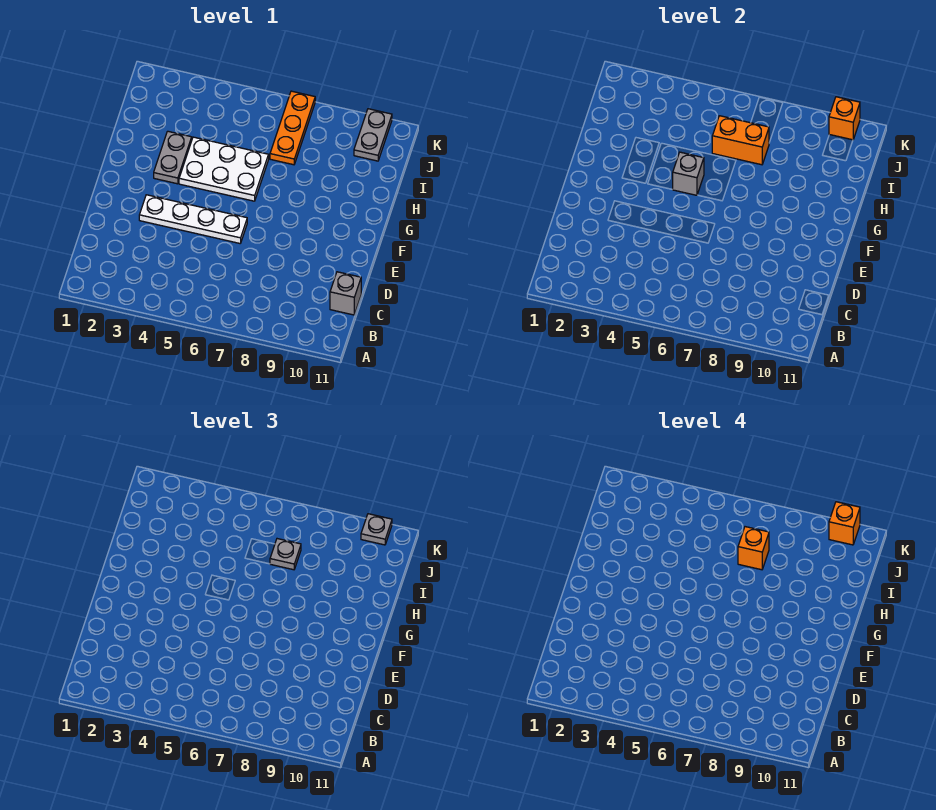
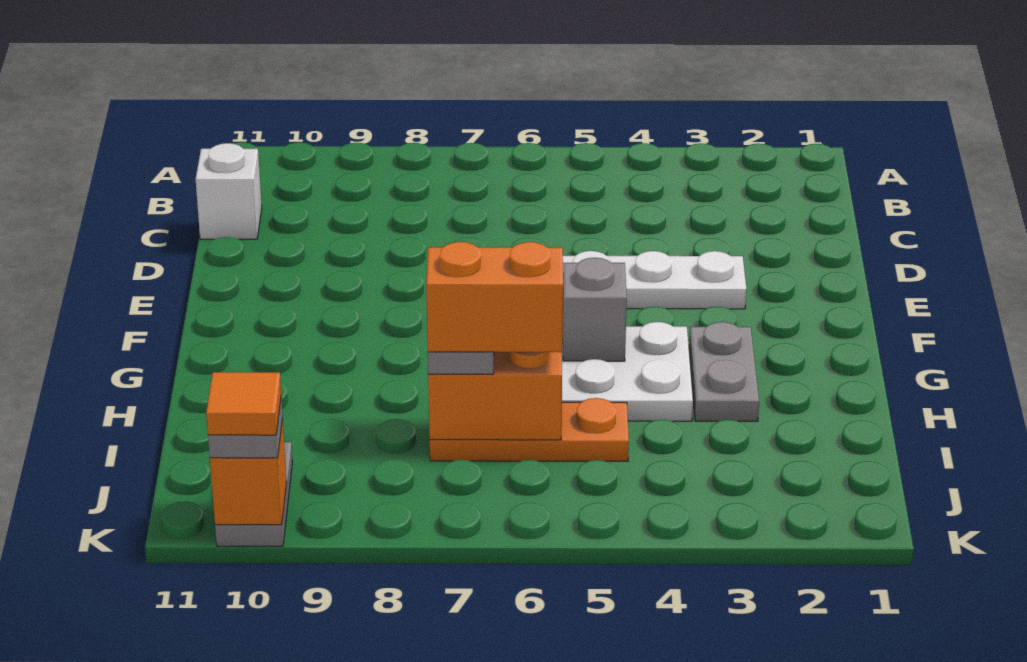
grey brick C11 level 1 -> white brick C11 level 1
orange plate I7:K7 level 1 -> orange plate I5:I7 level 1
orange brick I7 level 4 -> orange brick I6:I7 level 4
orange brick K10 level 4 -> orange tile K10 level 4

